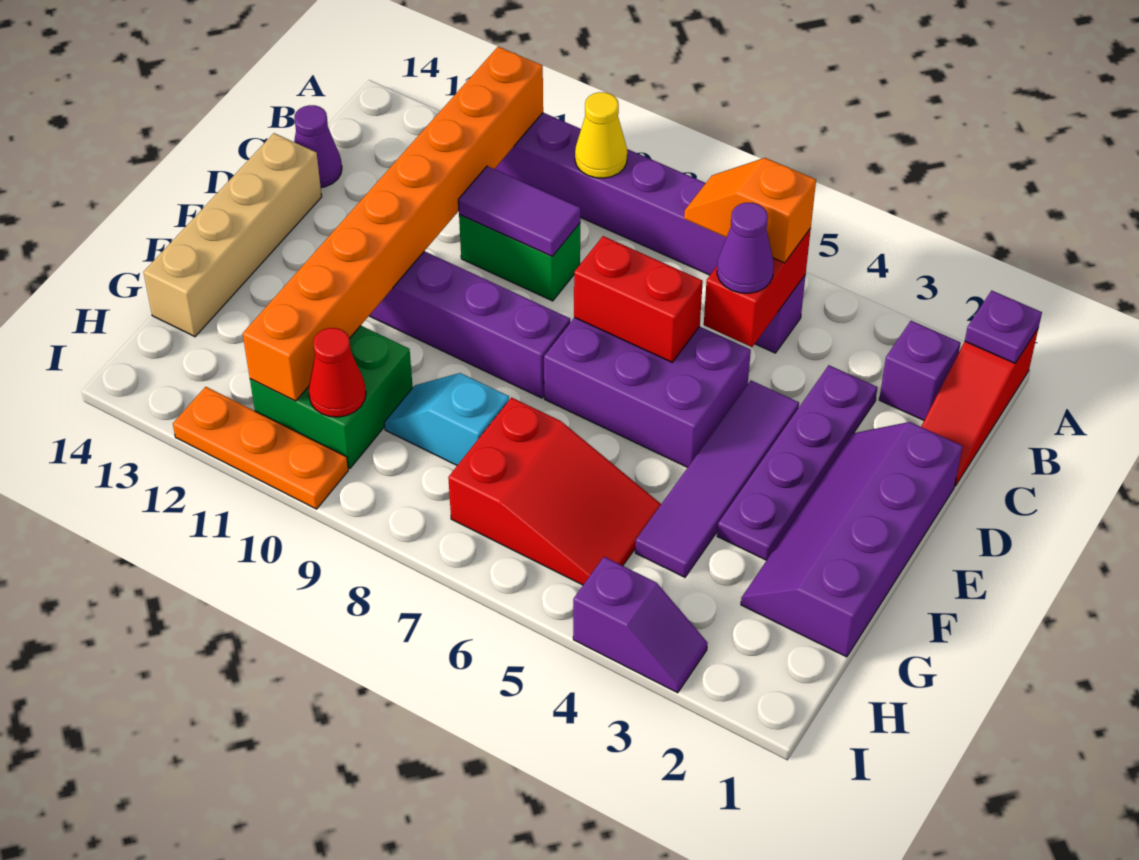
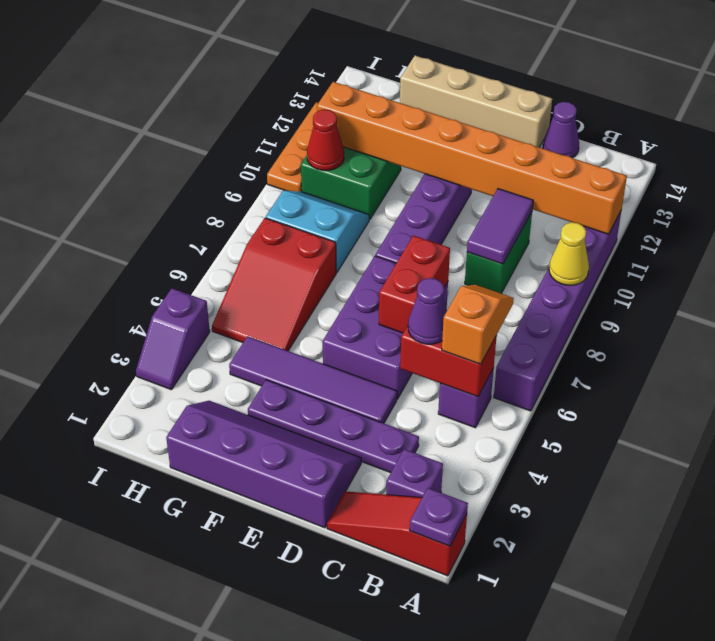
cyan slope G8:G9 level 1 top 8 -> cyan slope G8:H9 level 1 top 8

